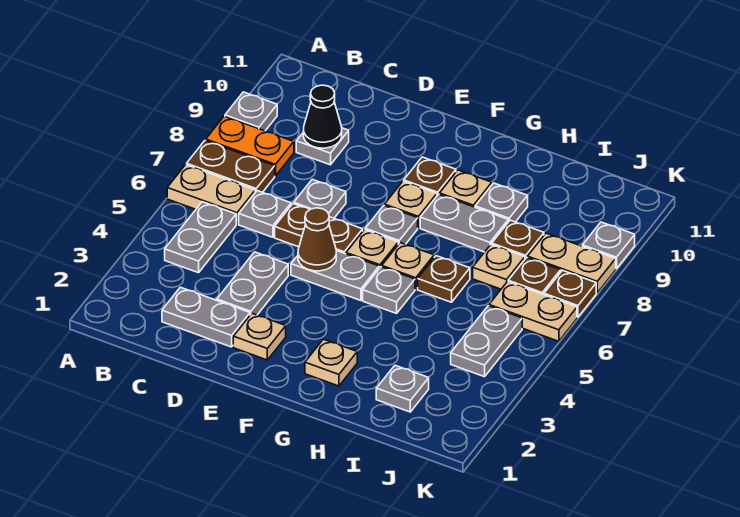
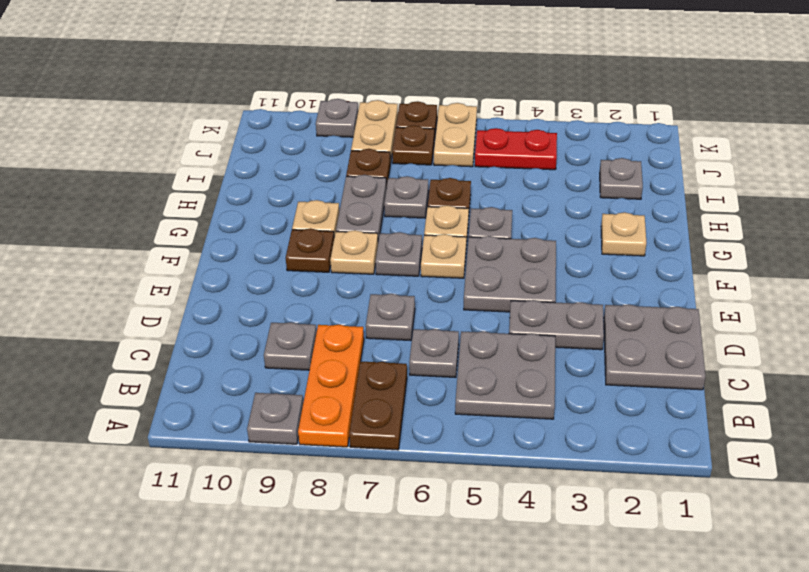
tan plate A6:B6 level 1 -> none
orange plate A8:B8 level 1 -> orange plate A8:C8 level 1
grey plate B4:B5 level 1 -> grey plate B4:C5 level 1
grey plate C2:D2 level 1 -> grey plate C1:D2 level 1
black cone C9 level 2 -> none
brown plate D6:E6 level 1 -> none
tan plate E2 level 1 -> none
grey plate E5:F5 level 1 -> grey plate E4:F5 level 1
brown cone E5 level 2 -> none
grey plate H9 level 1 -> grey plate H7 level 1
tan plate I7 level 1 -> none
grey plate J4:J5 level 1 -> red plate J4:J5 level 1

